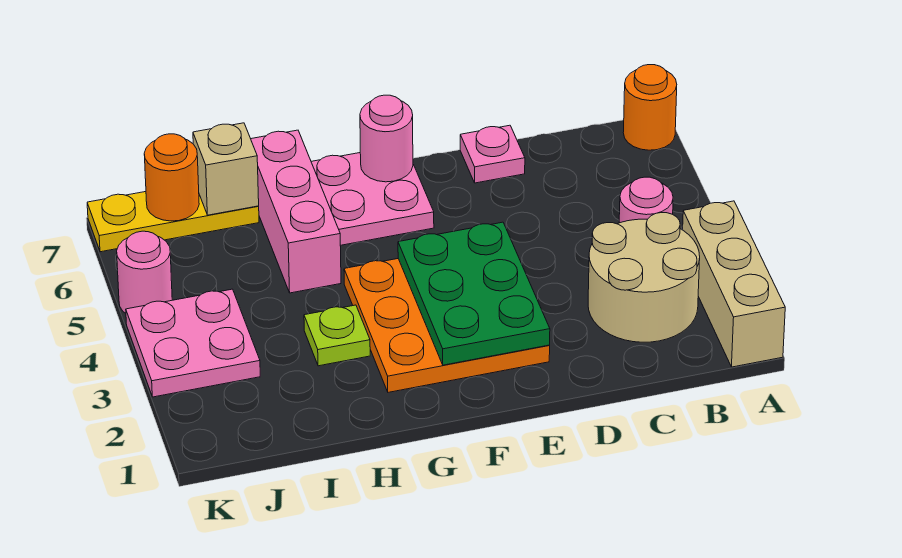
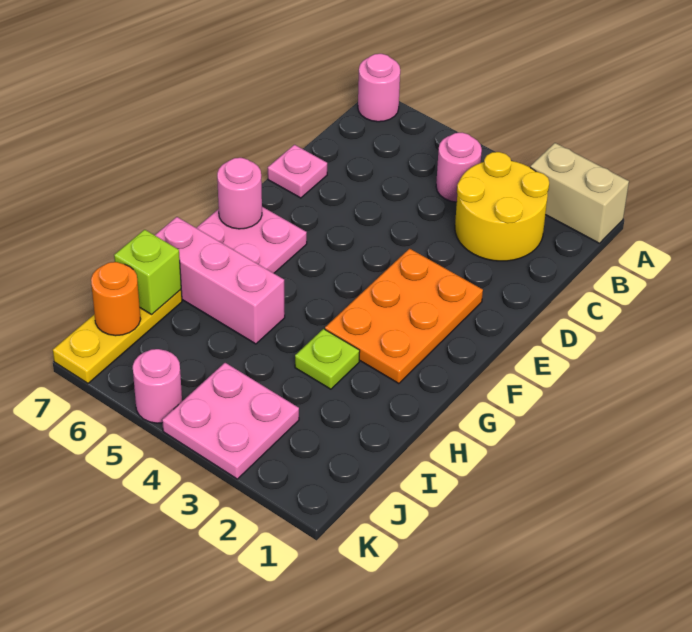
tan brick A1:A3 level 1 -> tan brick A1:A2 level 1
orange round brick A7 level 1 -> pink round brick A7 level 1
tan round brick B2:C3 level 1 -> yellow round brick B2:C3 level 1
orange plate E2:G4 level 1 -> orange plate E2:G3 level 1
green plate E2:F4 level 2 -> none
tan brick I7 level 2 -> lime brick I7 level 2

